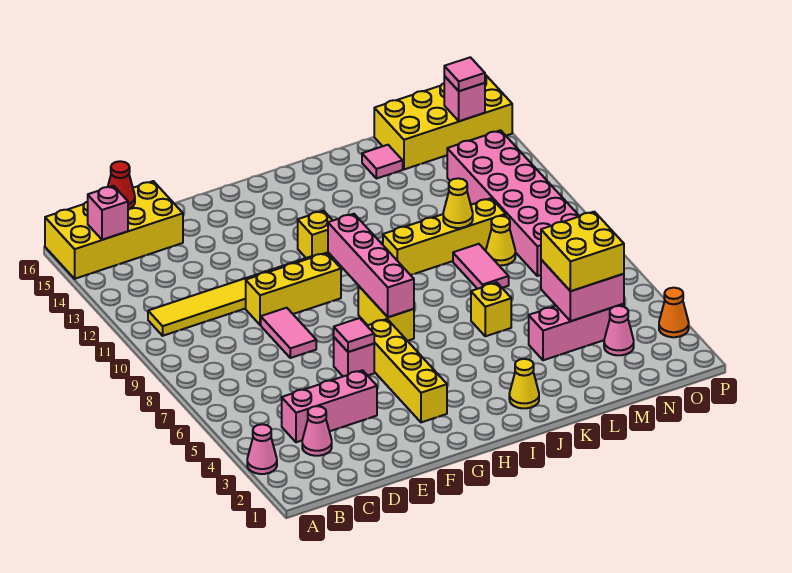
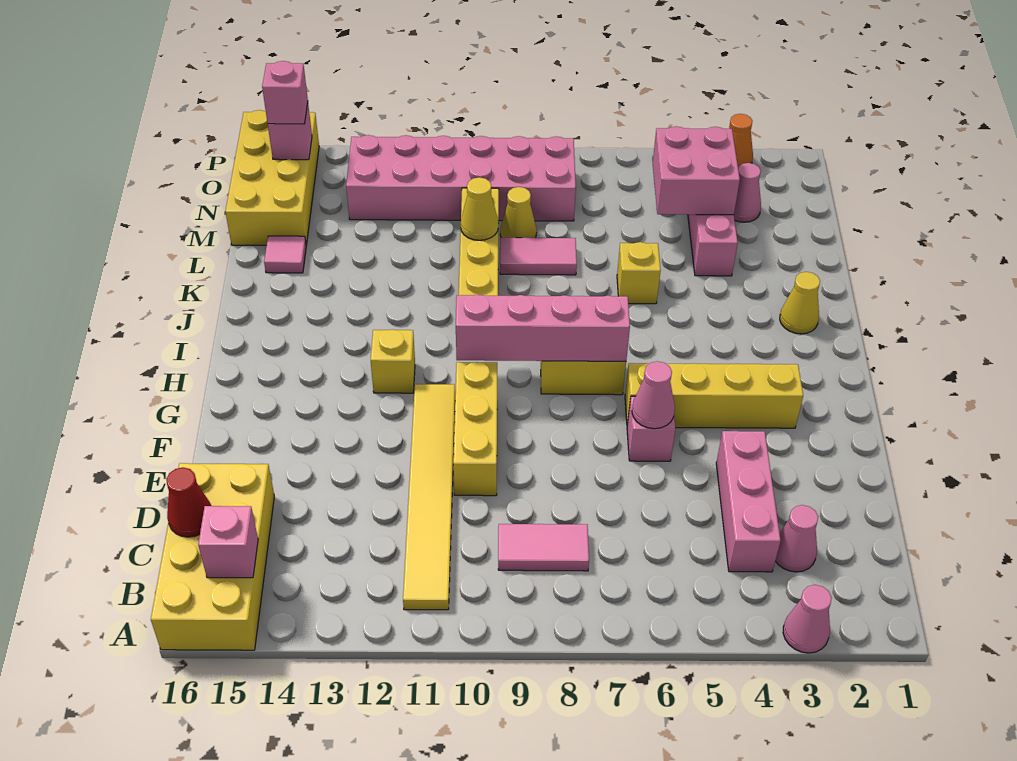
pink tile E8:E9 level 1 -> pink tile C8:C9 level 1
pink tile F6 level 2 -> pink cone F6 level 2
yellow brick M4:N5 level 3 -> none
pink tile O15 level 3 -> pink brick O15 level 3

